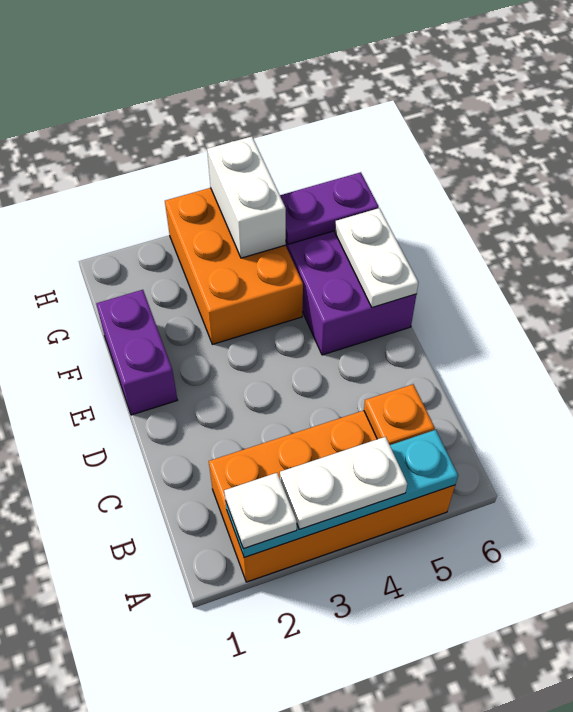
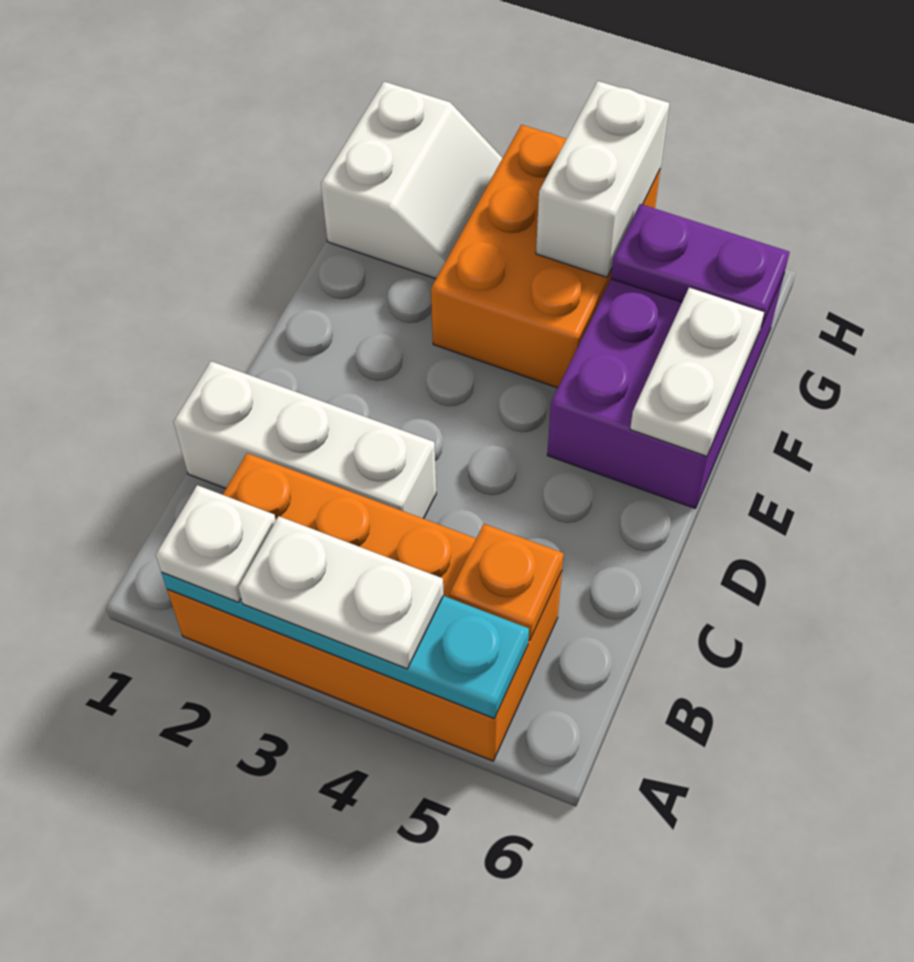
none -> white brick C1:C3 level 1
purple brick E1:F1 level 1 -> none
none -> white slope G1:H2 level 1 top 1

